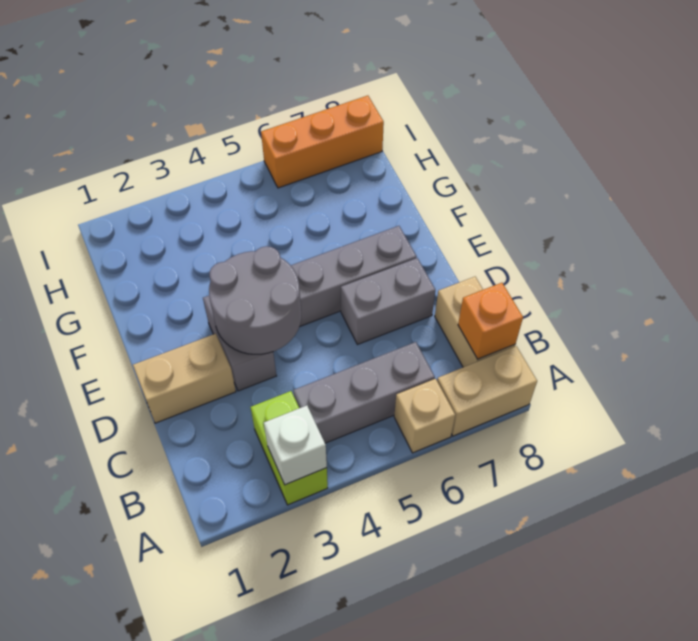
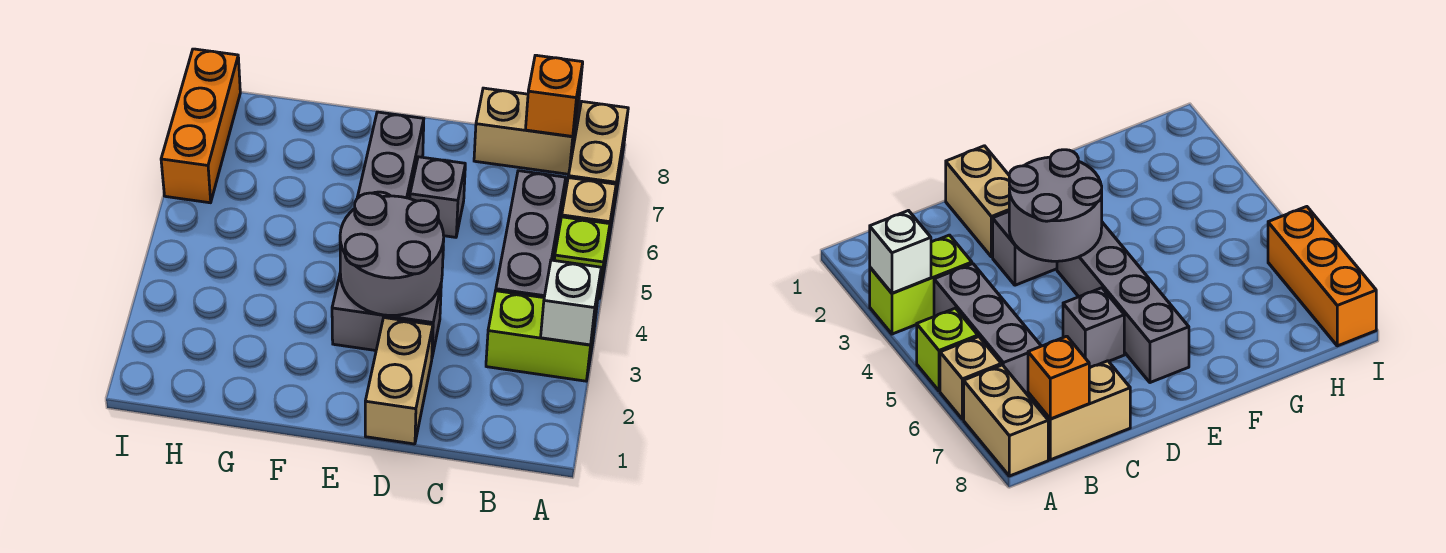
none -> lime brick A5 level 1
grey brick D6:D7 level 1 -> grey brick D6 level 1

